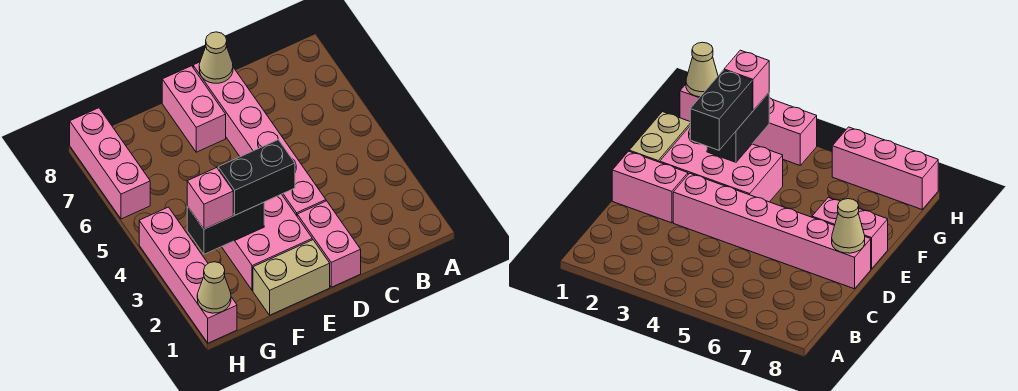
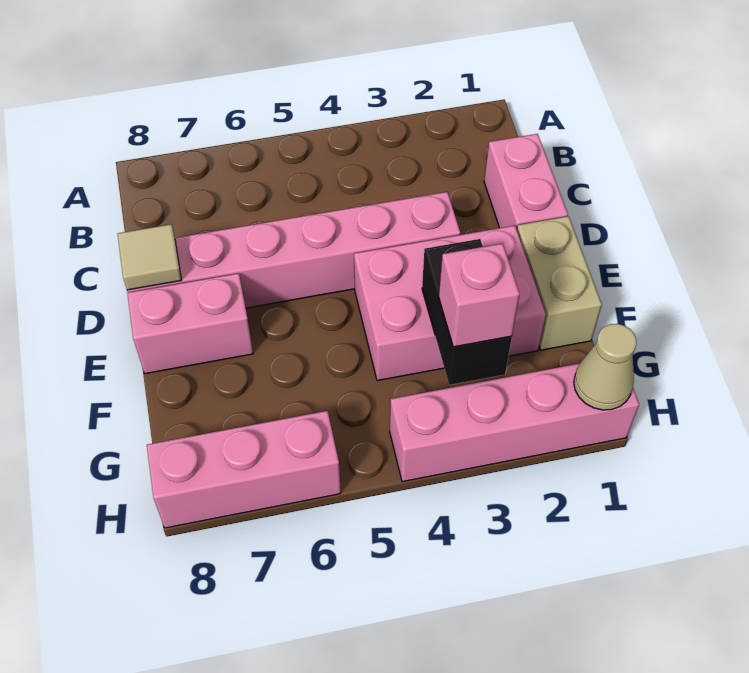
pink brick D1:D2 level 1 -> pink brick C1:D1 level 1
tan cone D8 level 2 -> tan tile D8 level 2
black brick E3:F3 level 3 -> none

